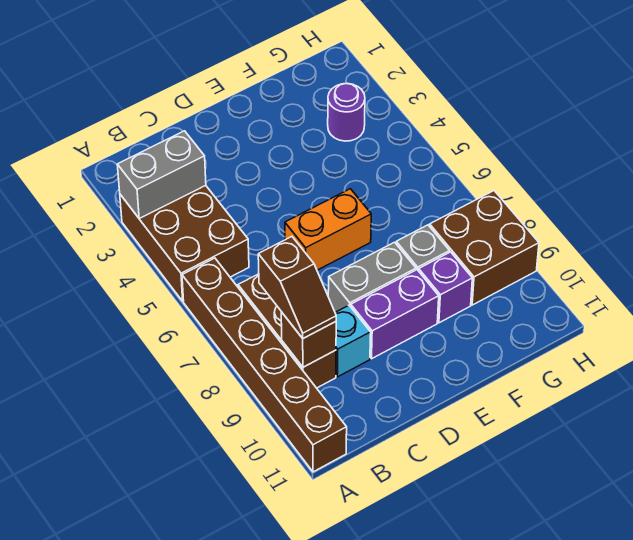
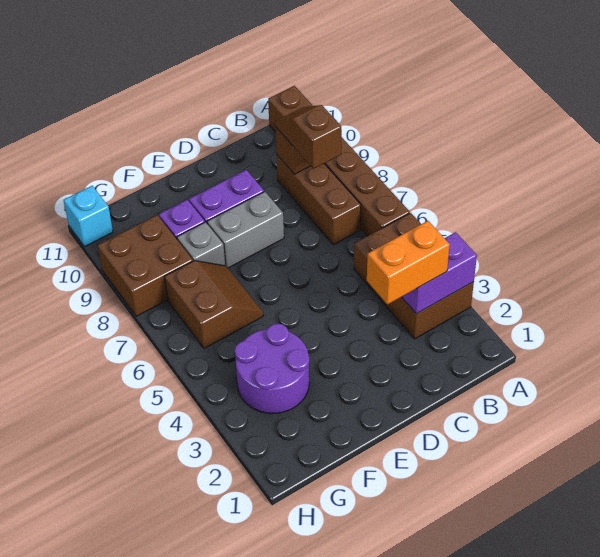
grey brick A3:B3 level 2 -> purple brick A3:B3 level 2
cyan brick C9 level 1 -> cyan brick H11 level 1
orange brick D6:E6 level 1 -> orange brick B3:C3 level 3
none -> brown slope F6:G7 level 1 top G
purple round brick G3 level 1 -> purple round brick F3:G4 level 1

